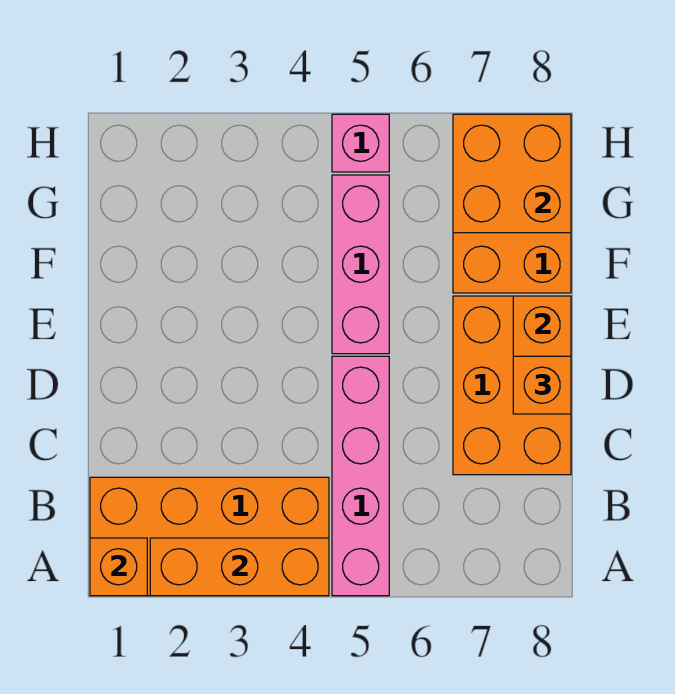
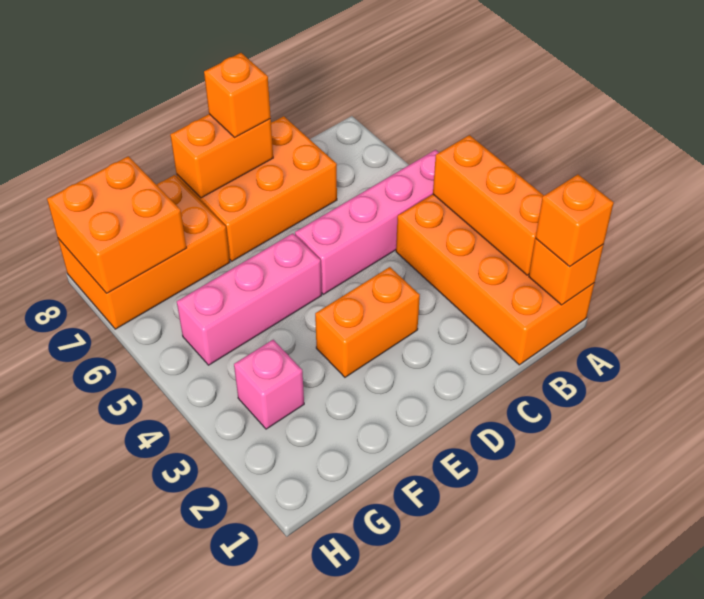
none -> orange brick A1 level 3
none -> orange brick D3:E3 level 1
pink brick H5 level 1 -> pink brick G3 level 1

